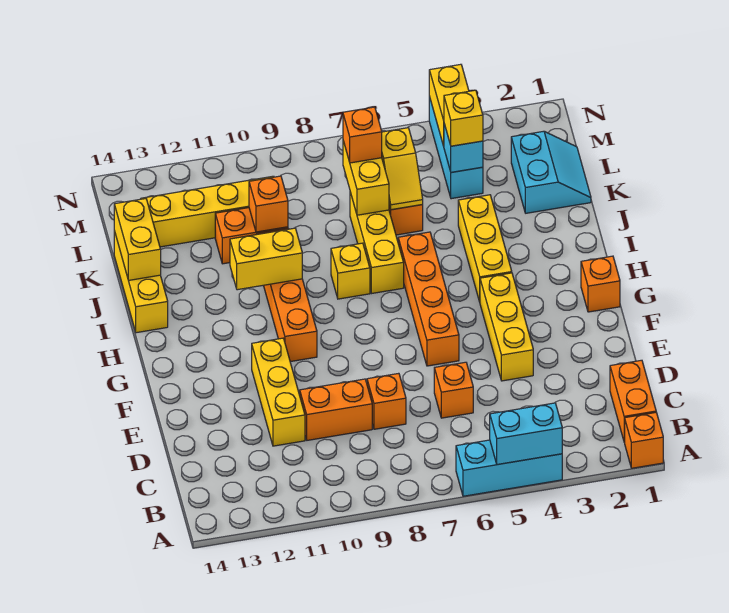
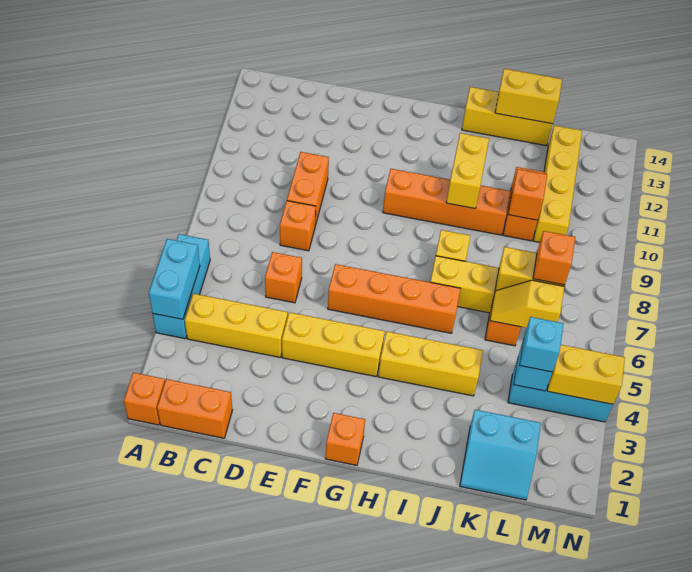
yellow brick D11:F11 level 1 -> yellow brick B4:D4 level 1
yellow brick L4 level 3 -> cyan brick L4 level 3

